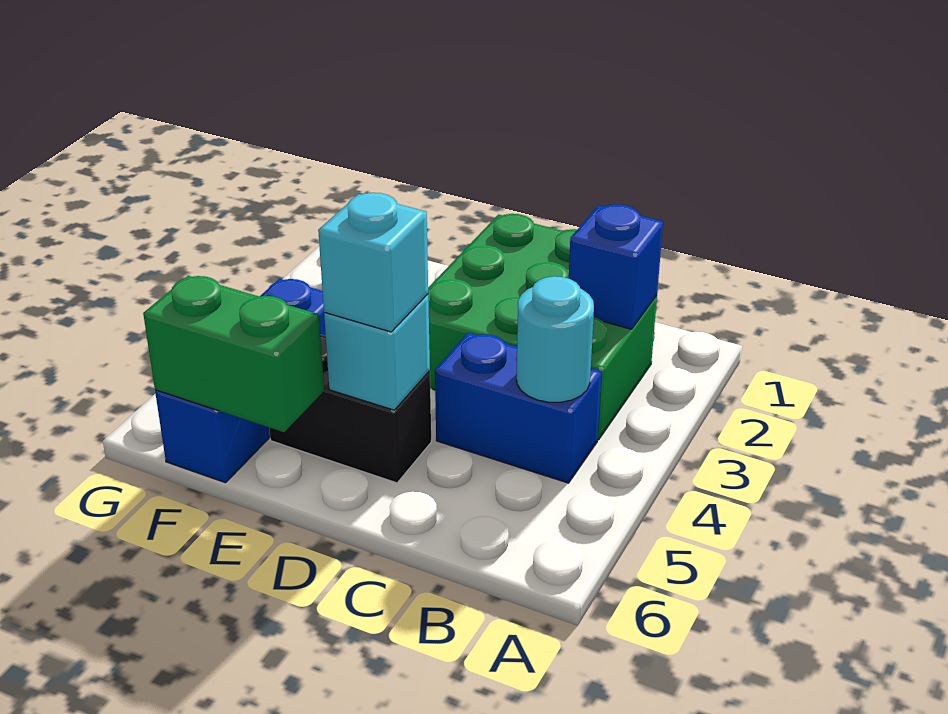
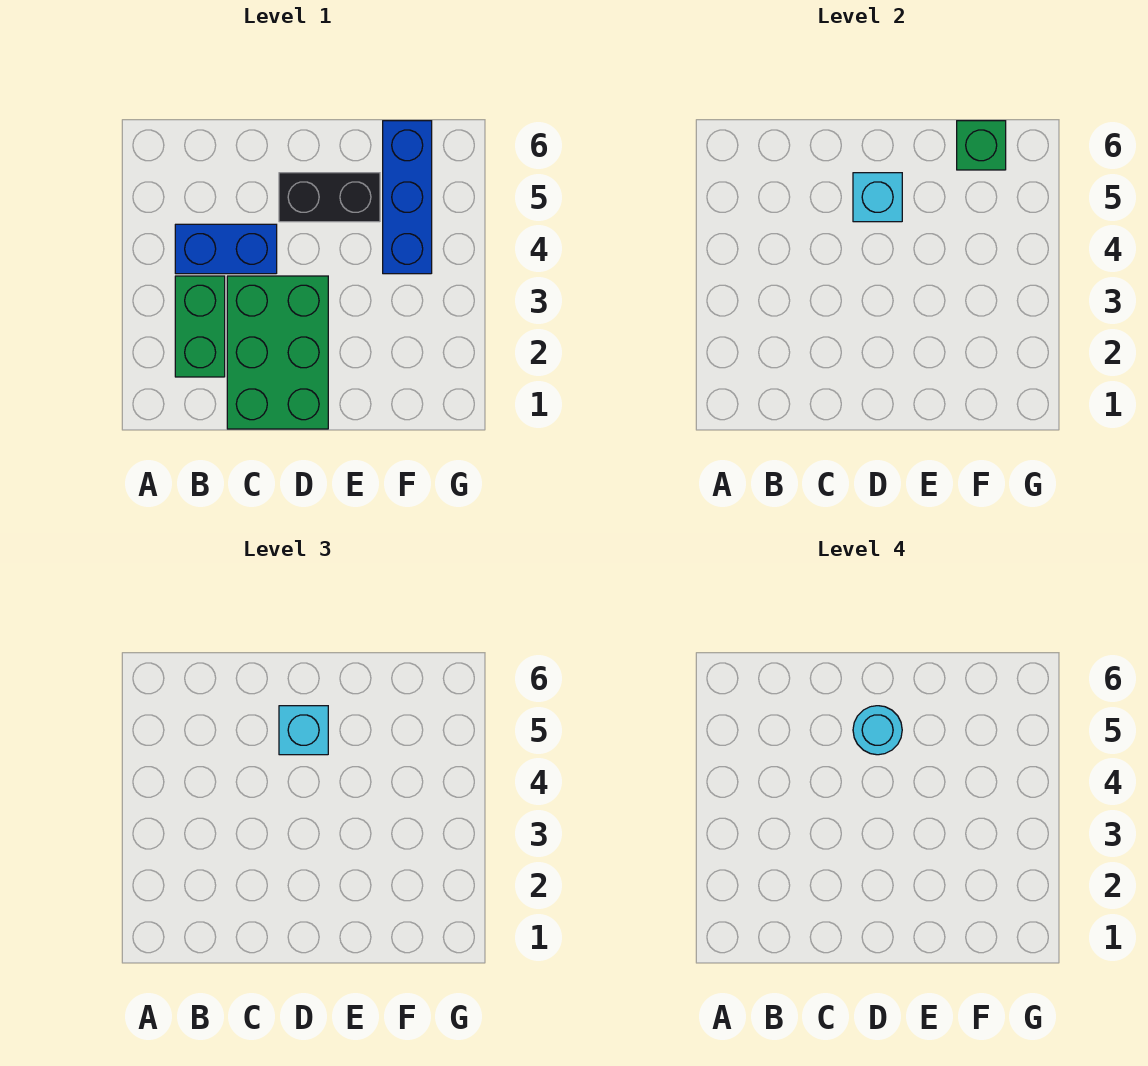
blue brick B2 level 2 -> none
cyan round brick B4 level 2 -> cyan round brick D5 level 4
green brick E6:F6 level 2 -> green brick F6 level 2

